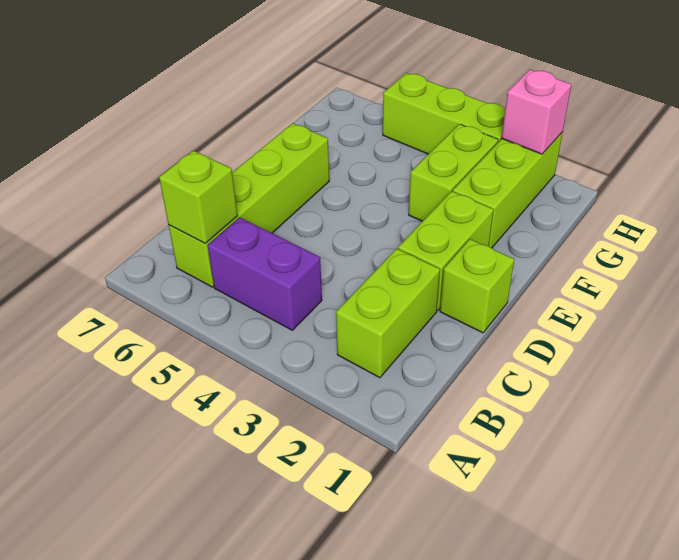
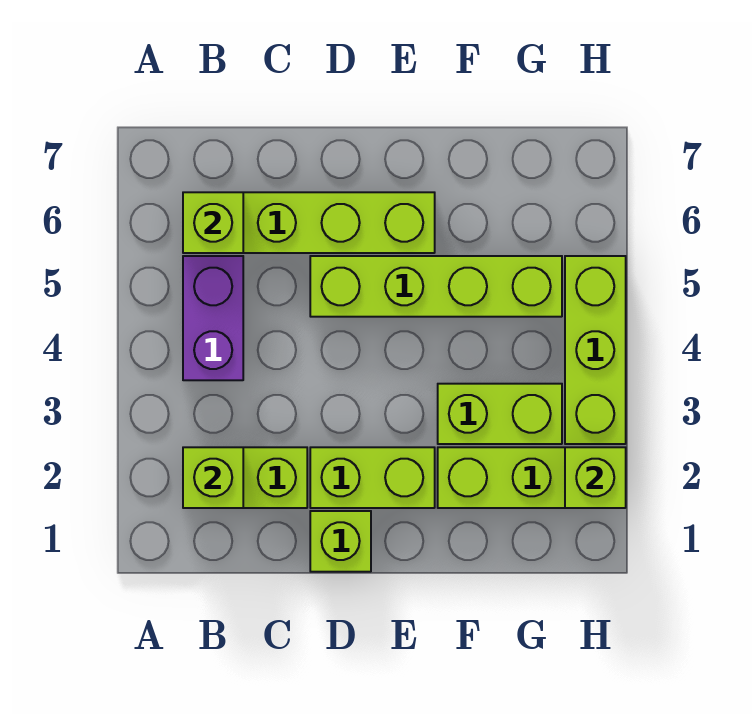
none -> lime brick B2 level 2
none -> lime brick D5:G5 level 1
pink brick H2 level 2 -> lime brick H2 level 2

